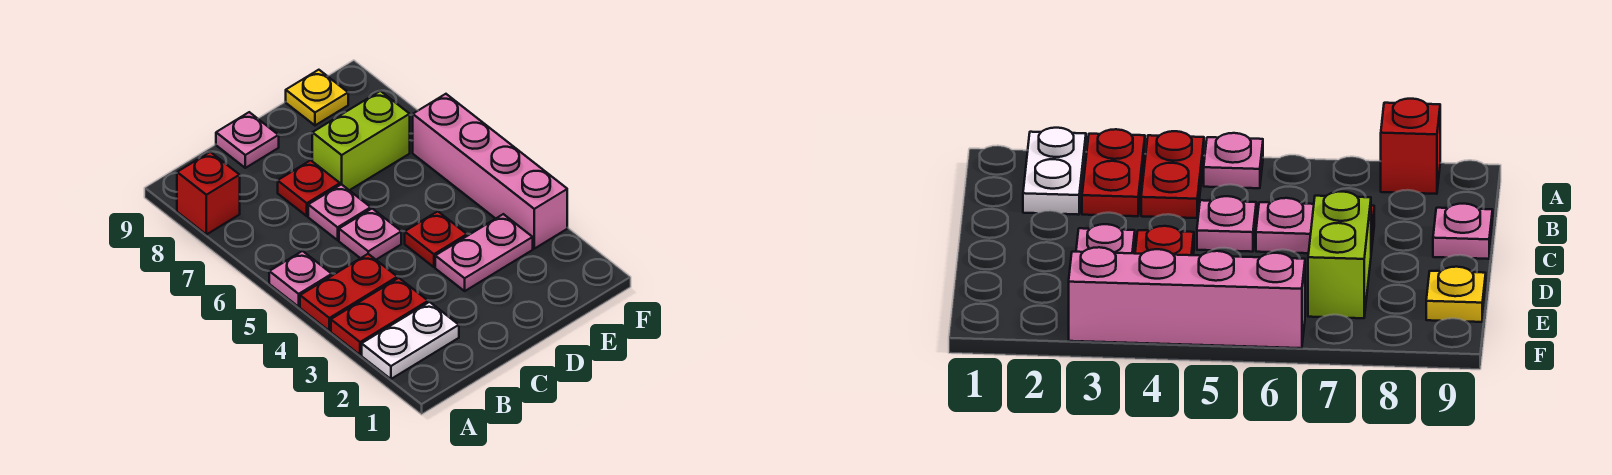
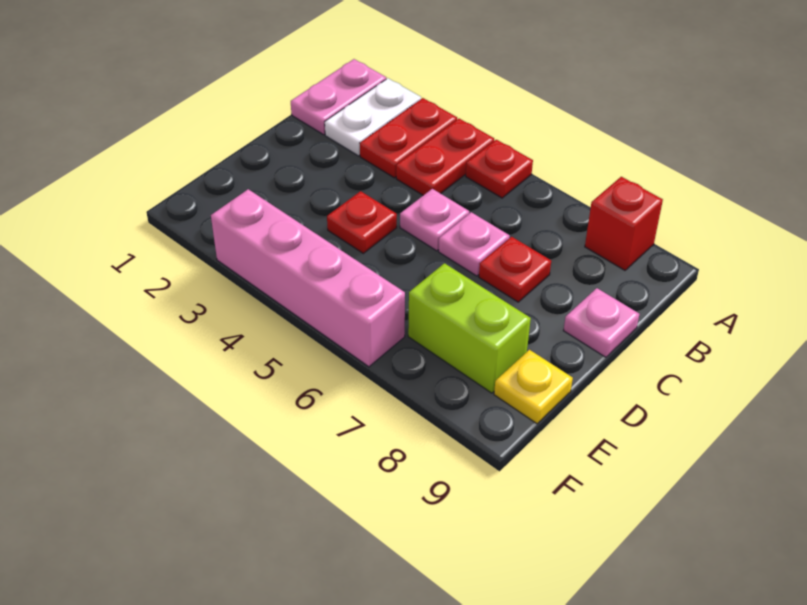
pink plate A5 level 1 -> red plate A5 level 1
pink plate D3:E3 level 1 -> pink plate A1:B1 level 1
lime brick D7:E7 level 1 -> lime brick E7:E8 level 1

